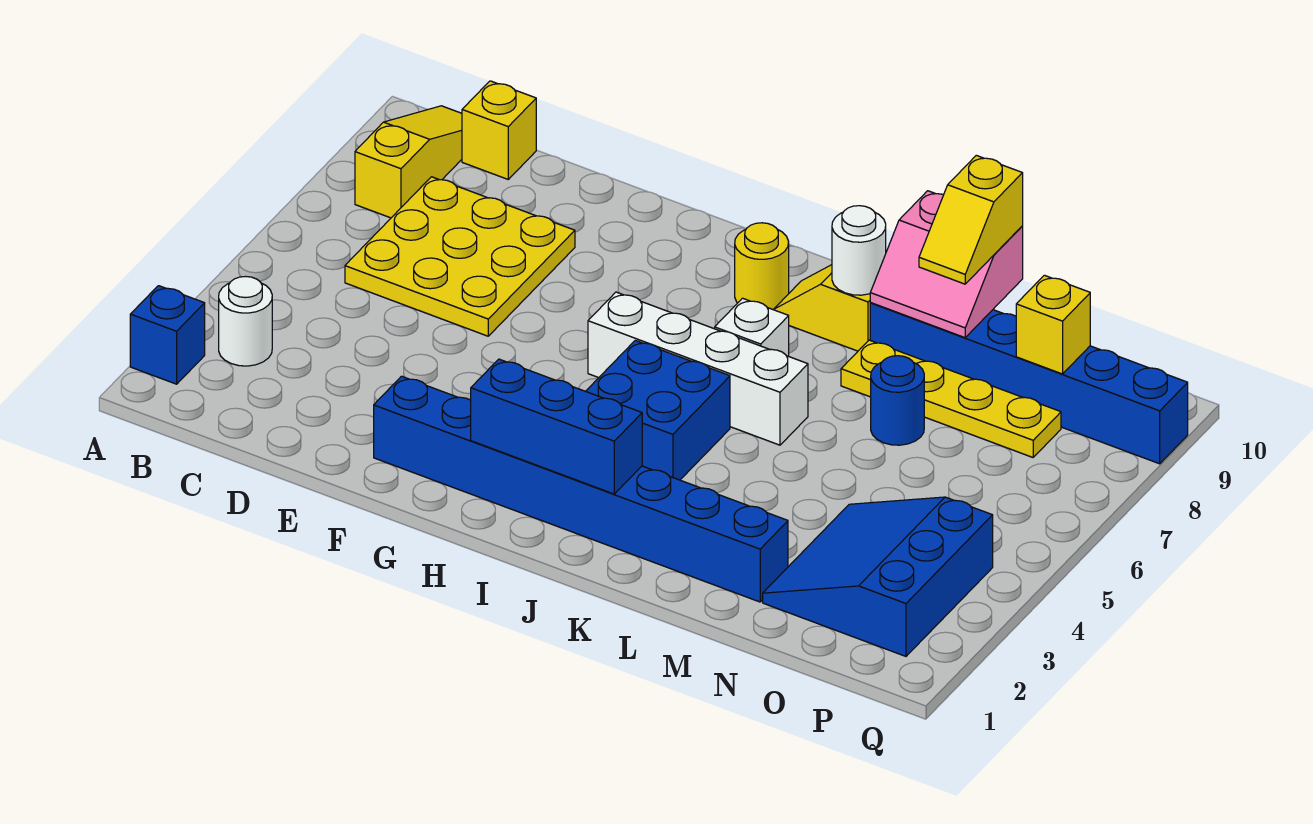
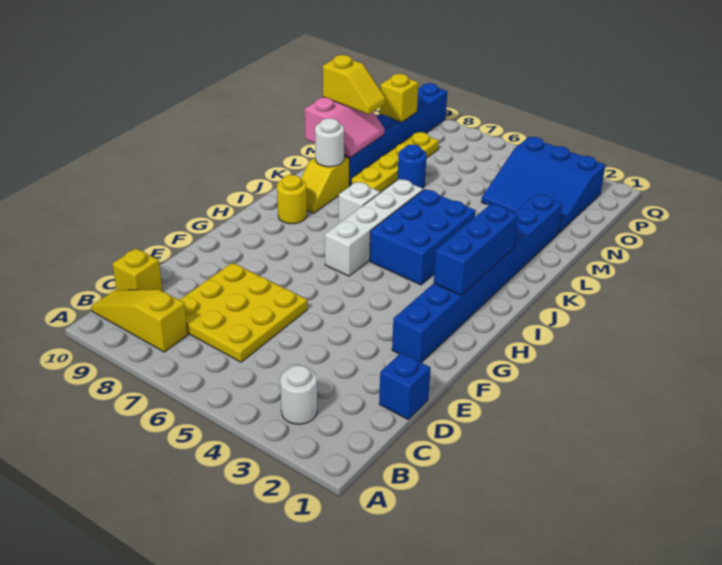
blue brick A2 level 1 -> blue brick D1 level 1
blue brick I4:J5 level 1 -> blue brick I4:K5 level 1

